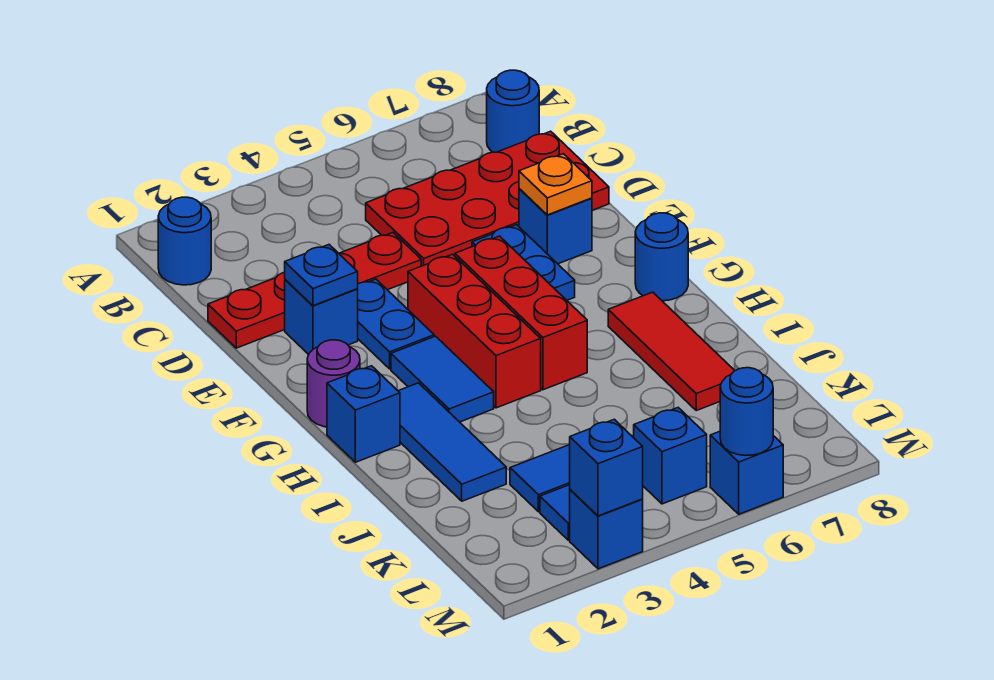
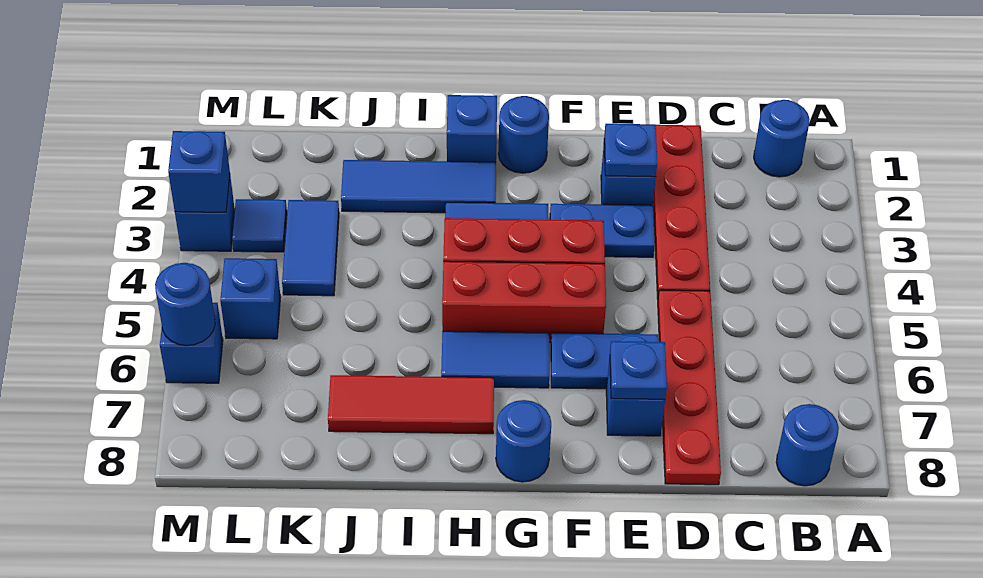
red plate C5:D8 level 1 -> red plate D5:D8 level 1
orange plate E7 level 2 -> blue plate E7 level 2
purple round brick G1 level 1 -> blue round brick G1 level 1
none -> blue tile G6:H6 level 1

